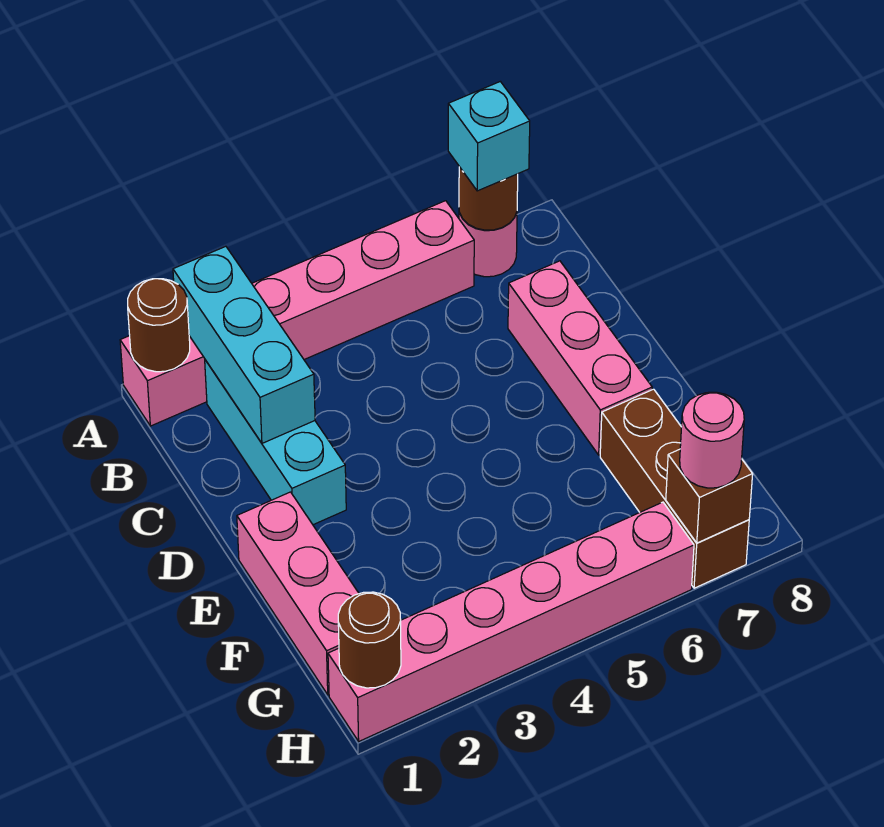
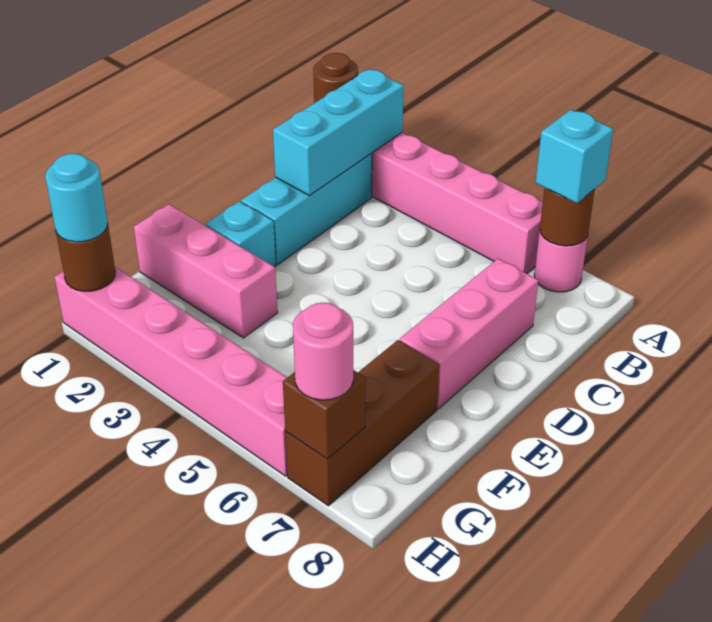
pink brick E1:G1 level 1 -> pink brick F1:F3 level 1
none -> cyan brick E2 level 1
none -> cyan round brick H1 level 3

